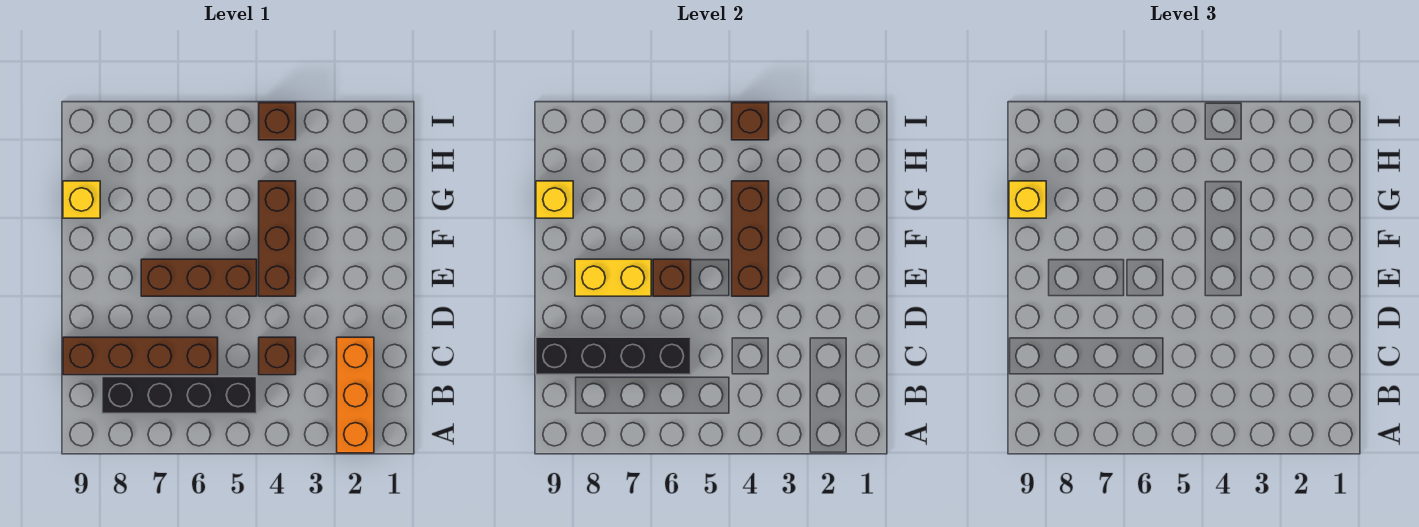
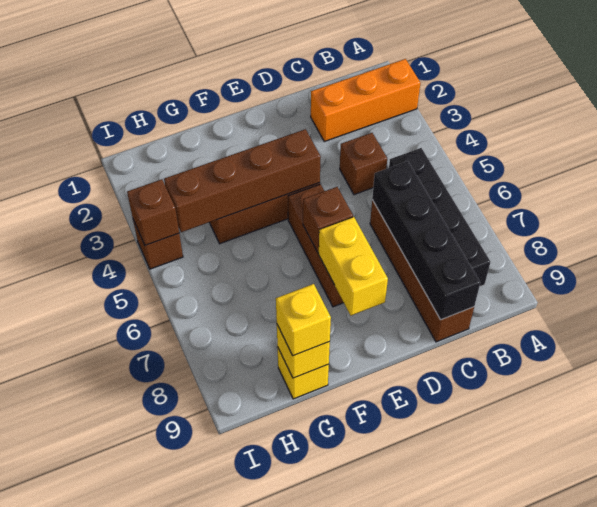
brown brick E4:G4 level 2 -> brown brick E4:H4 level 2

